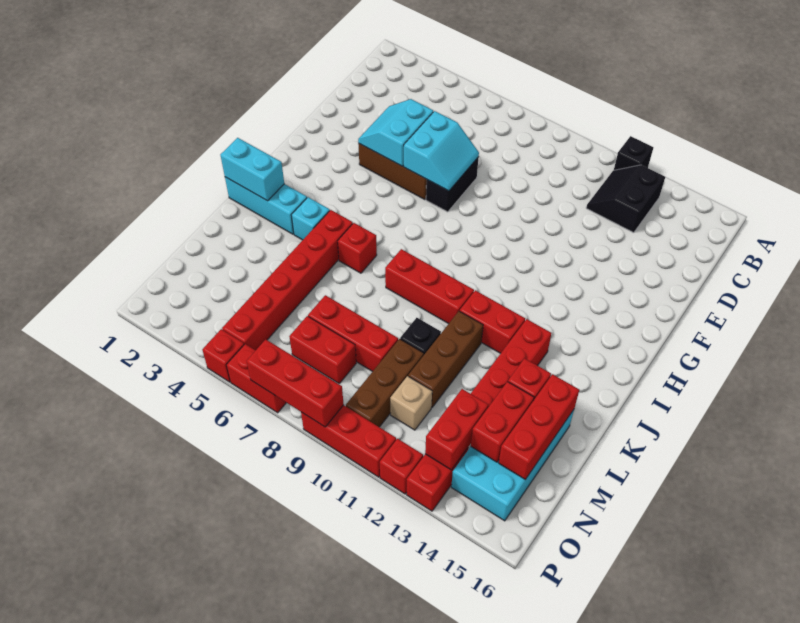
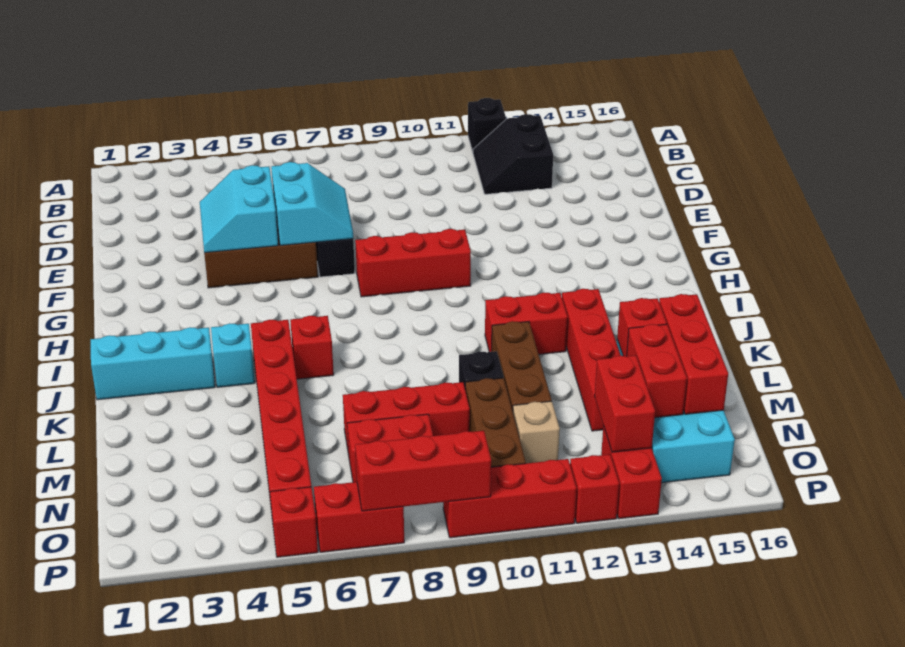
cyan brick J1:J2 level 2 -> none
red brick J8:J10 level 1 -> red brick G8:G10 level 1

